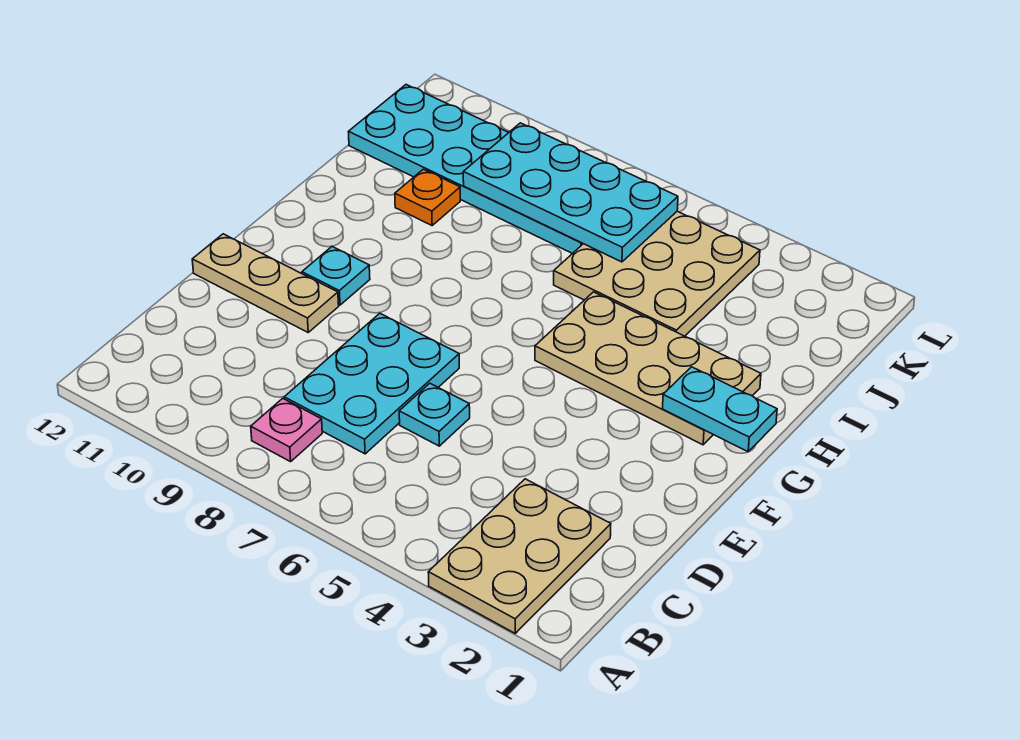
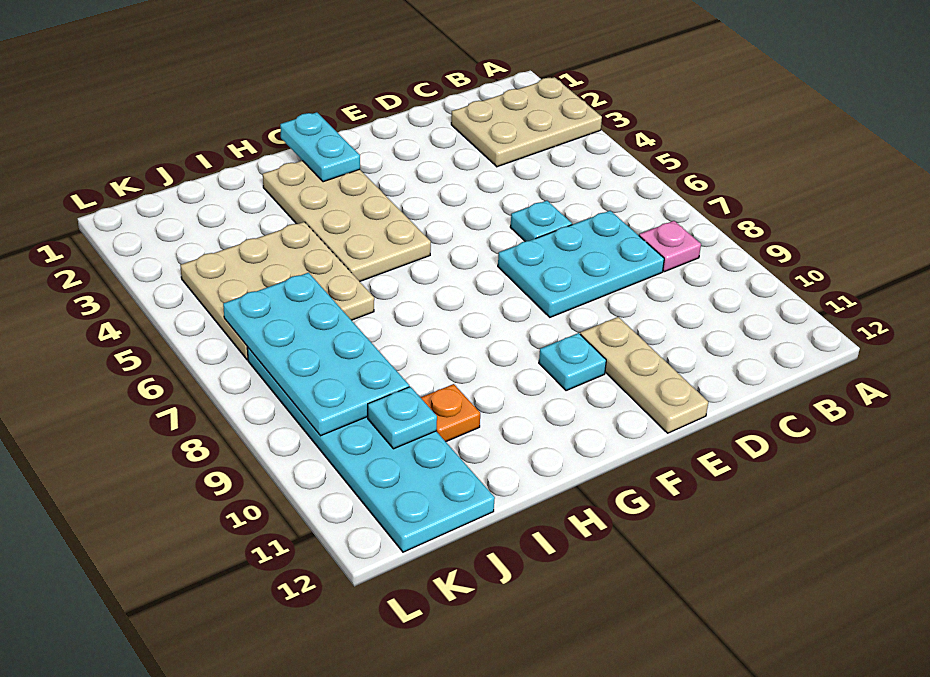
none -> cyan plate J10 level 2

